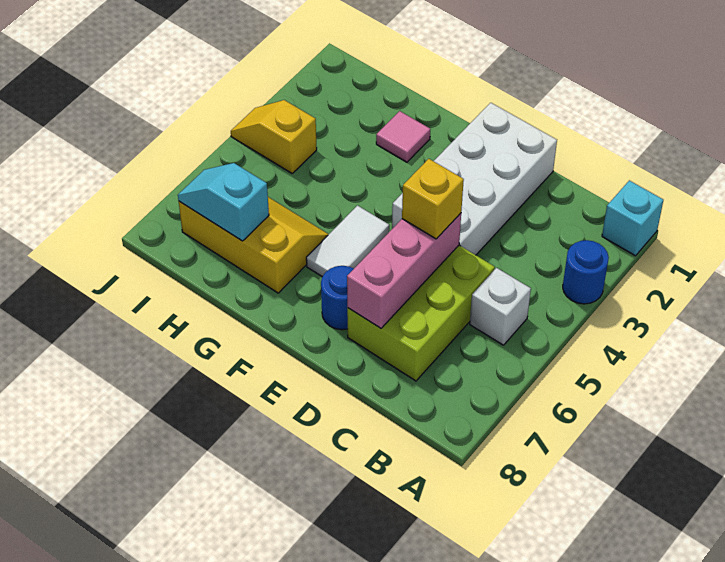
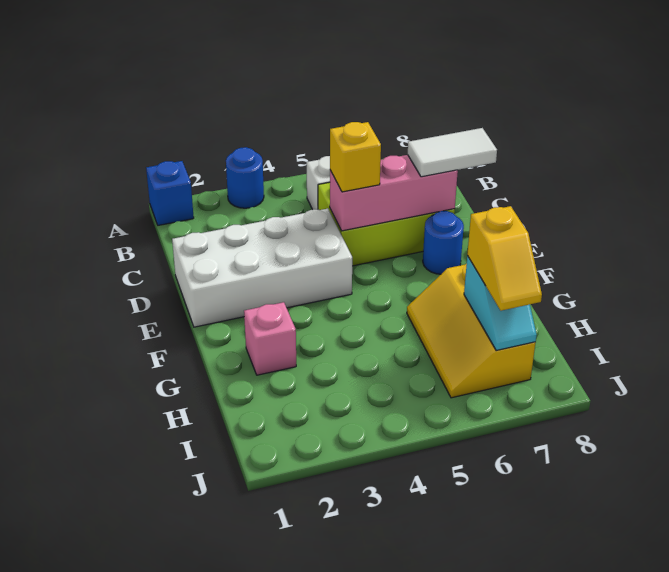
cyan brick A1 level 1 -> blue brick A1 level 1
white tile F5:F6 level 1 -> white tile D7:D8 level 3
pink tile G2 level 1 -> pink brick G2 level 1
yellow slope I4:J4 level 1 top I -> yellow slope H7:I7 level 3 top H

